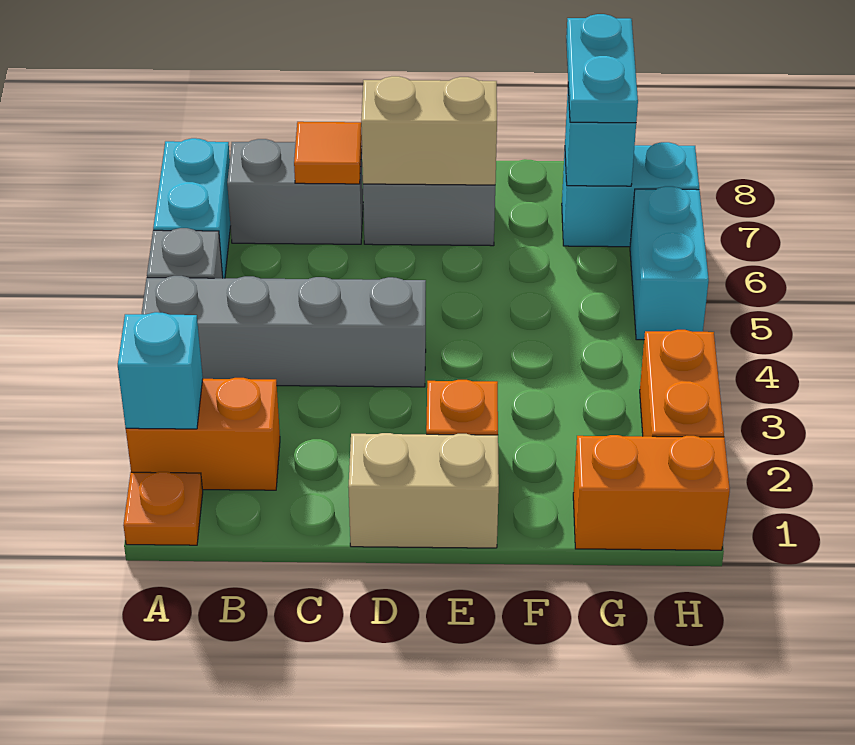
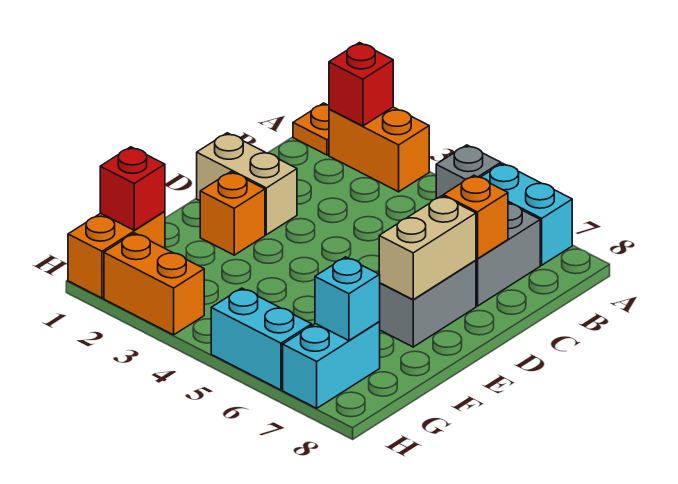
orange brick A2:B2 level 1 -> orange brick A2:A3 level 1
cyan brick A2 level 2 -> red brick A2 level 2
grey brick A4:D4 level 1 -> none
orange tile C7 level 2 -> orange brick C7 level 2
tan brick D1:E1 level 1 -> tan brick D1:D2 level 1
none -> red brick G1 level 2
cyan plate G7:G8 level 3 -> none

